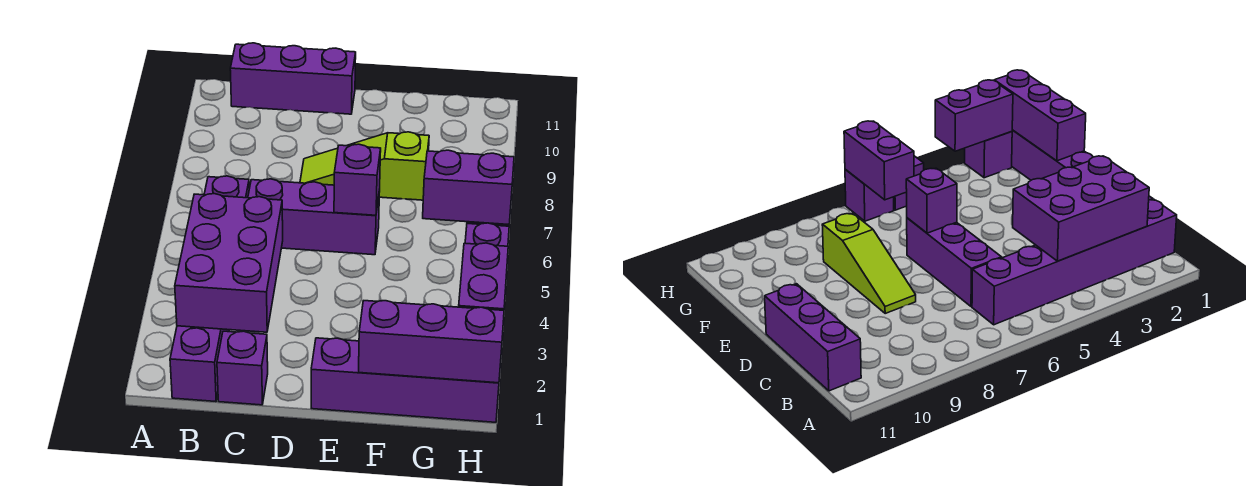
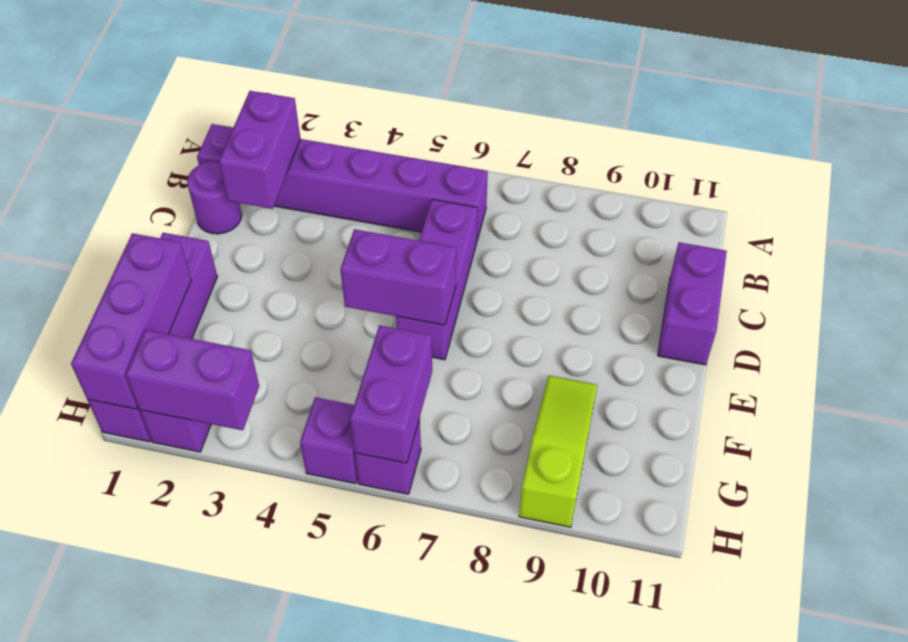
purple brick B2:C4 level 2 -> purple brick B2:C2 level 2
purple brick B11:D11 level 1 -> purple brick C11:D11 level 1
purple brick C1 level 1 -> purple round brick C1 level 1
lime slope D8:F8 level 1 top F -> lime slope F9:H9 level 1 top H
purple brick E6 level 2 -> purple brick E5:E6 level 2

